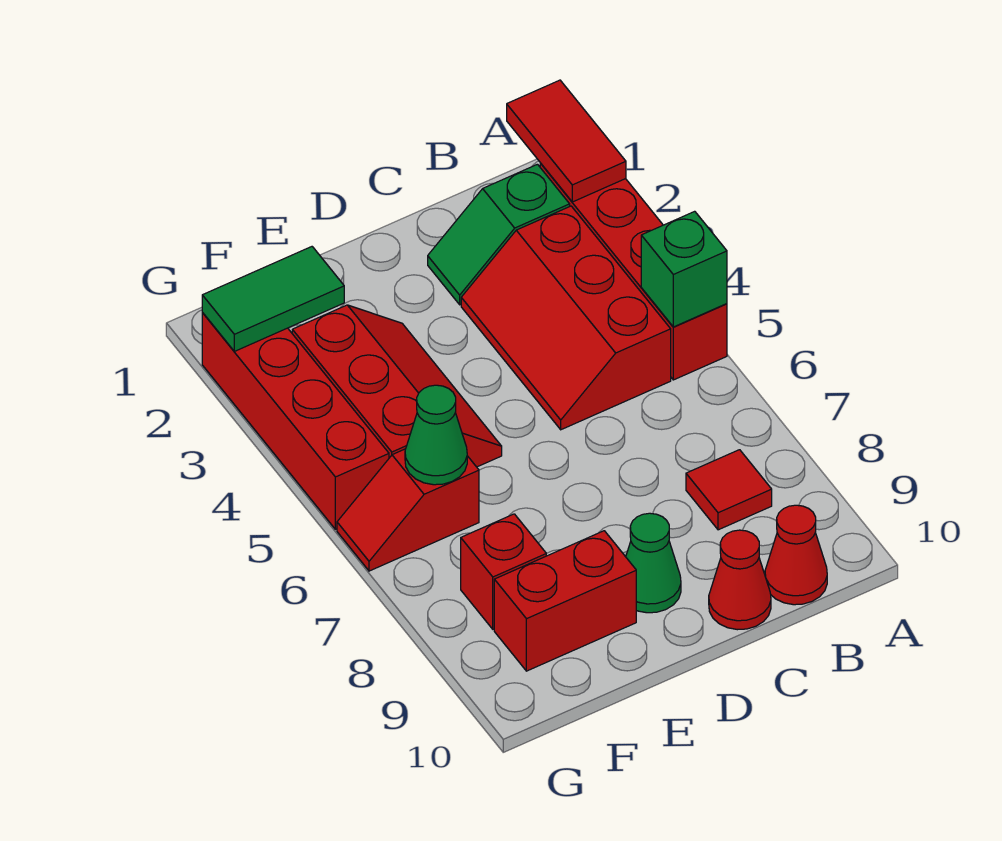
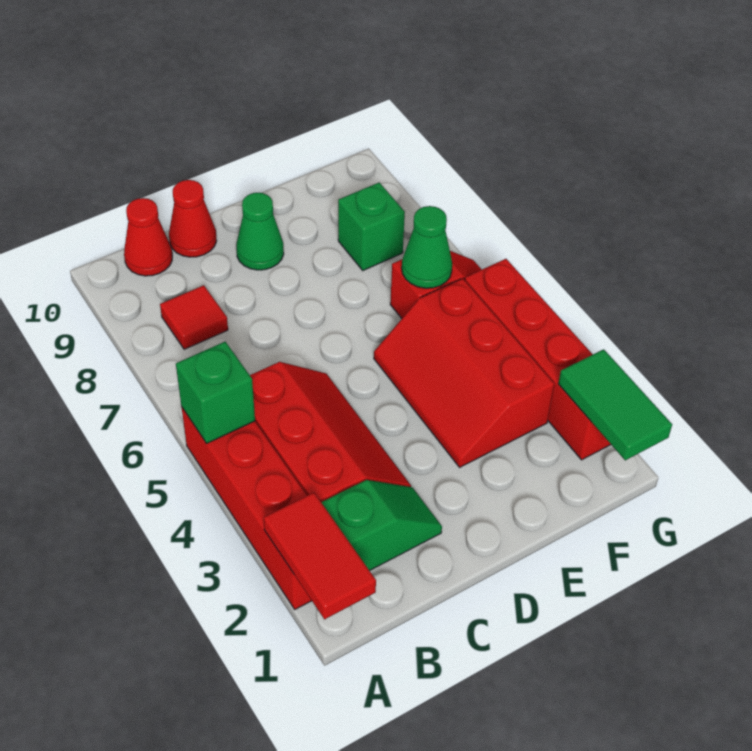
red brick E9:F9 level 1 -> none
green tile F2:G2 level 2 -> green tile G1:G2 level 2
red brick F8 level 1 -> green brick F8 level 1

